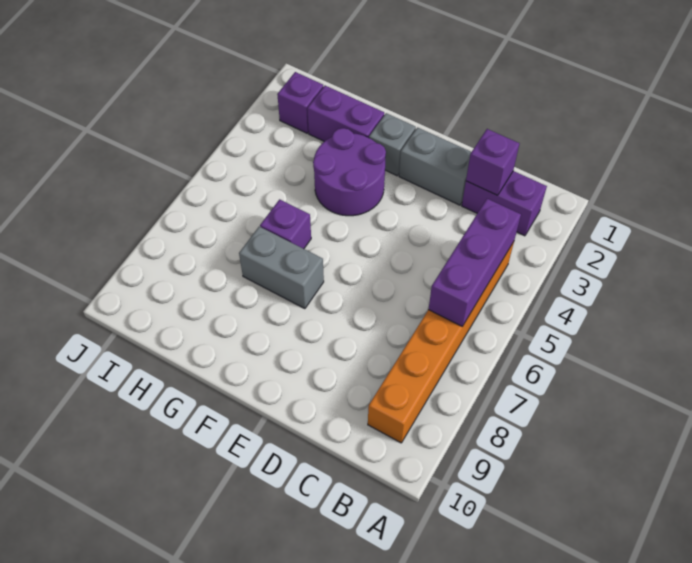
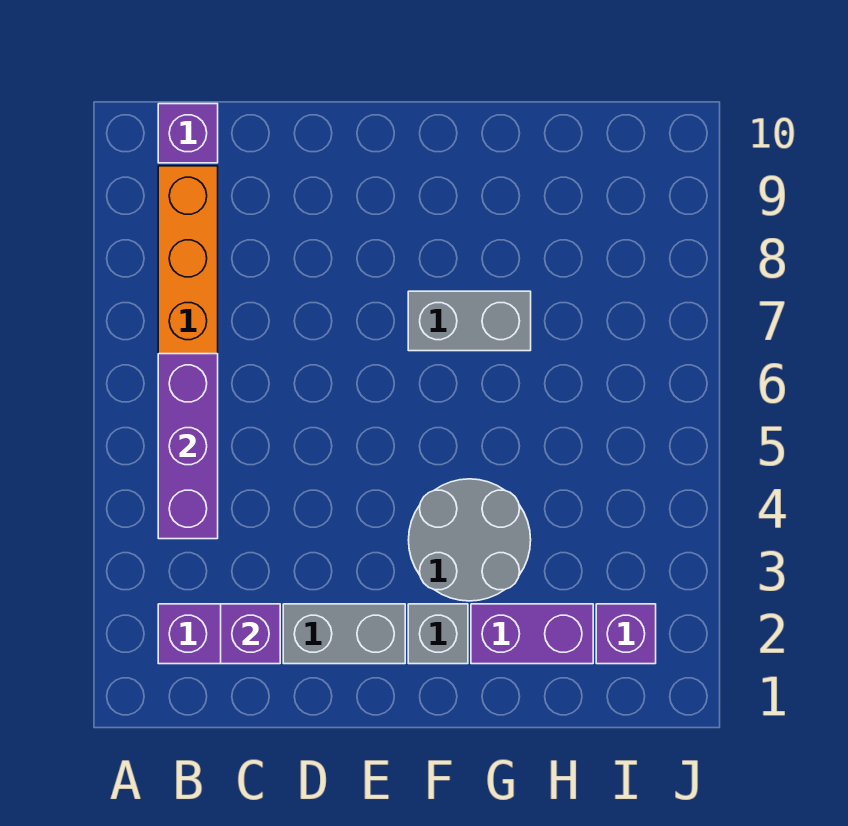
purple round brick F3:G4 level 1 -> grey round brick F3:G4 level 1
purple brick G6 level 1 -> purple brick B10 level 1

